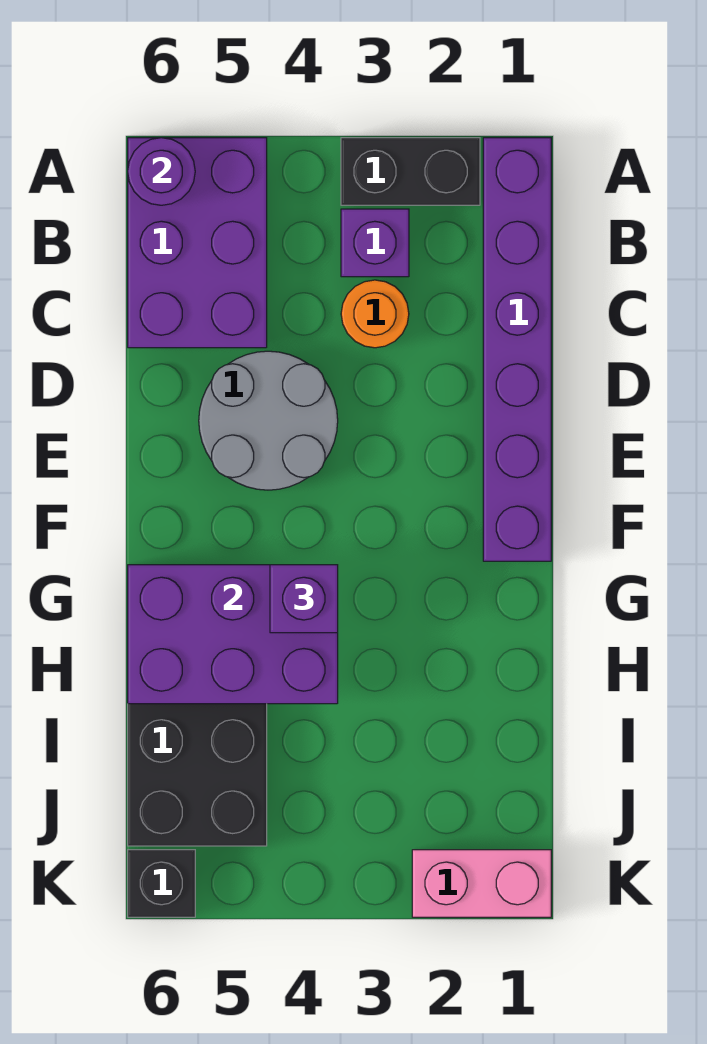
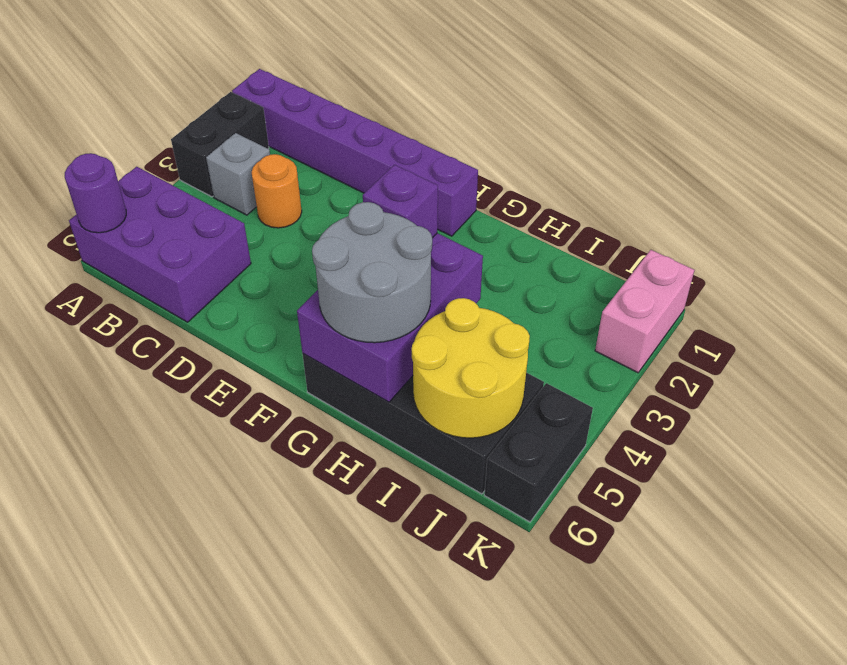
purple brick B3 level 1 -> grey brick B3 level 1
grey round brick D4:E5 level 1 -> grey round brick G5:H6 level 3
none -> yellow round brick I5:J6 level 2
black brick K6 level 1 -> black brick K5:K6 level 1

